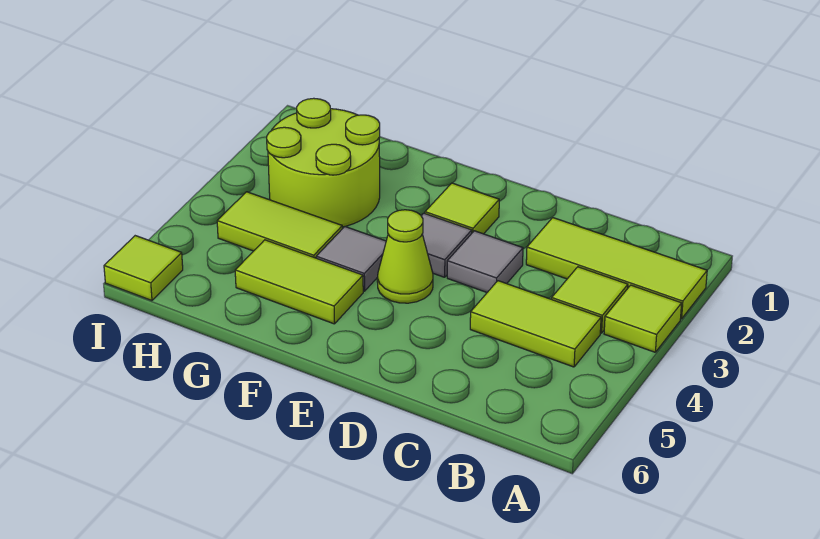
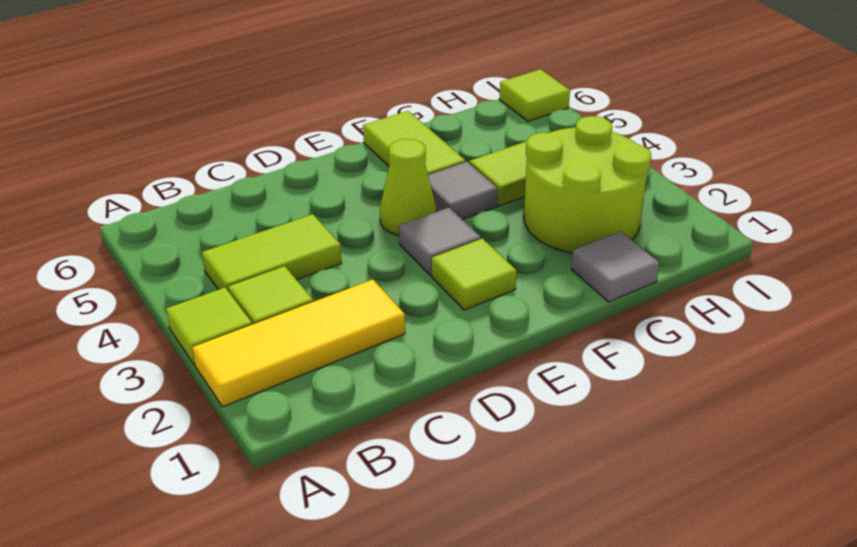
lime tile A2:C2 level 1 -> yellow tile A2:C2 level 1
grey tile D3 level 1 -> grey tile G1 level 1
lime tile F5:G5 level 1 -> lime tile F5:F6 level 1

